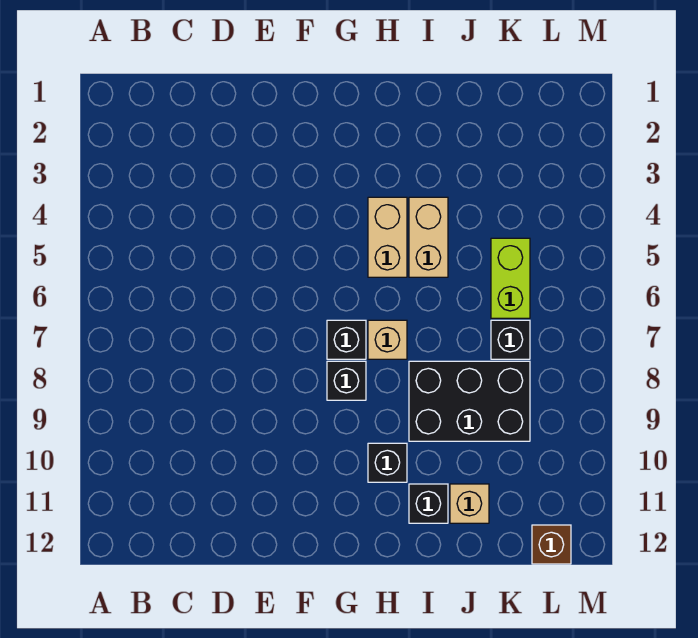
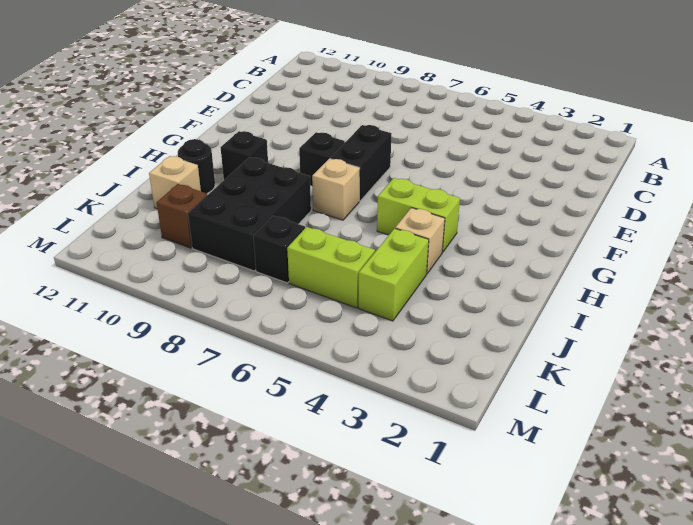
black brick G7 level 1 -> black brick F7:G7 level 1
tan brick H4:H5 level 1 -> lime brick H4:H5 level 1
tan brick I4:I5 level 1 -> tan brick I4 level 1
black brick I11 level 1 -> black round brick I11 level 1
none -> lime brick J4:K4 level 1
brown brick L12 level 1 -> brown brick K10 level 1

